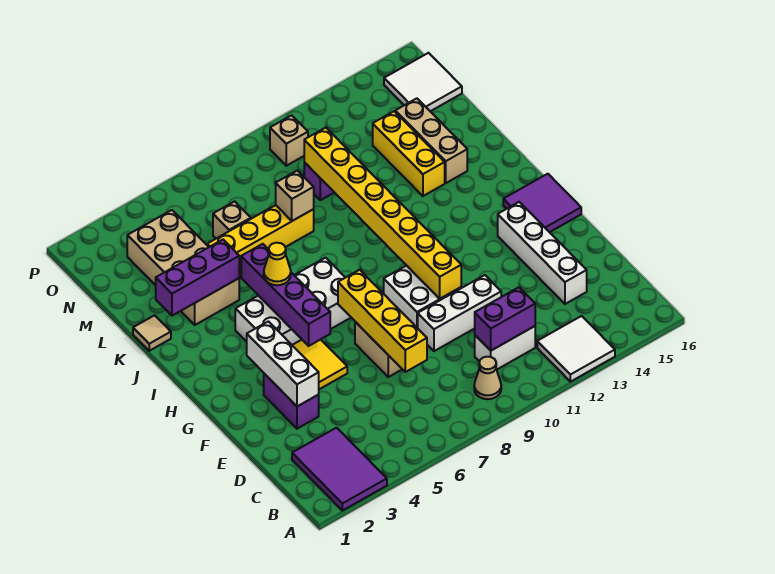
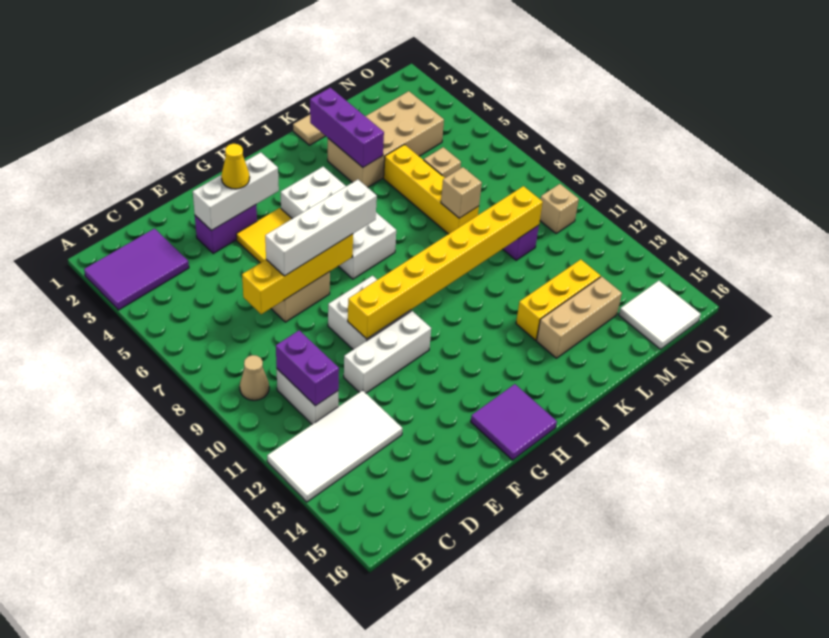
white tile A12:B13 level 1 -> white tile A12:D13 level 1
white brick D14:G14 level 1 -> white brick E7:H7 level 3
white brick E9:E11 level 1 -> white brick E11:G11 level 1
purple brick G5:J5 level 2 -> none
yellow cone I5 level 3 -> yellow cone F3 level 3

